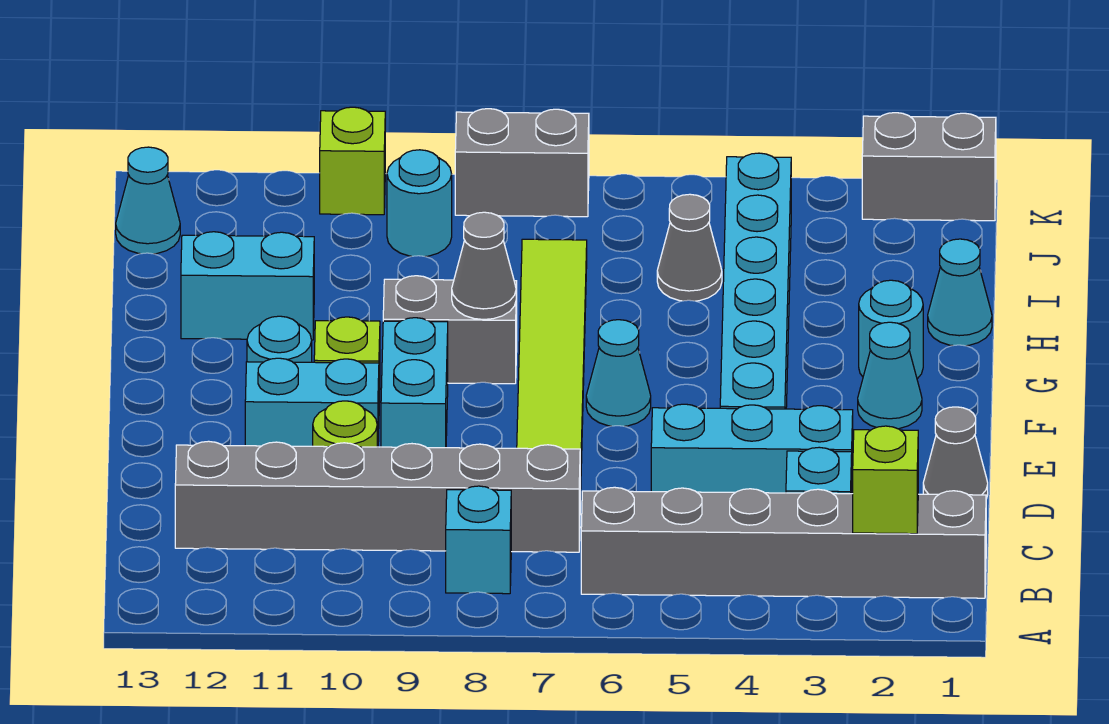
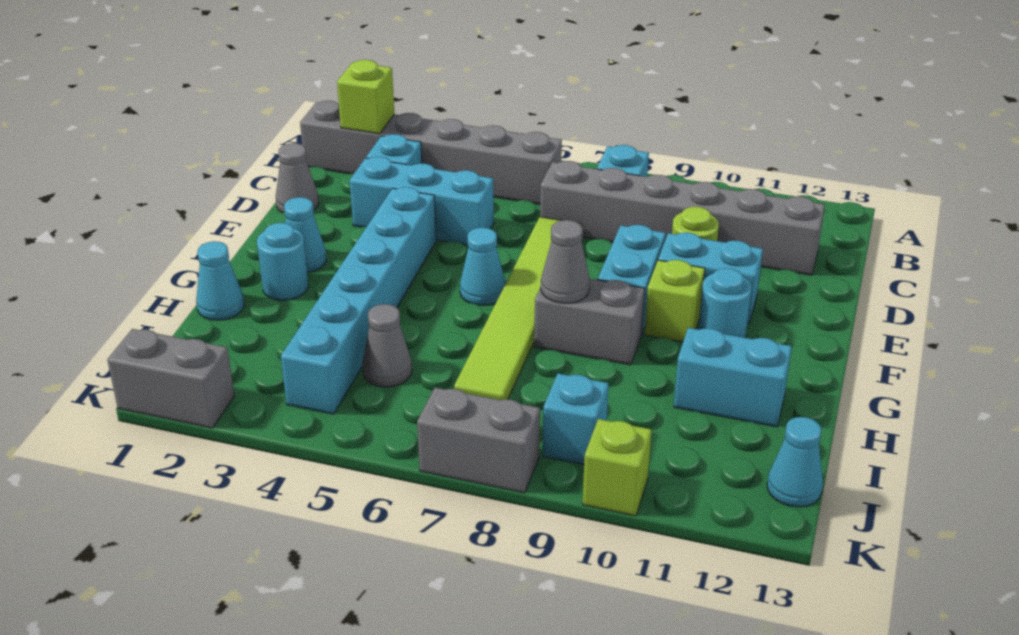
cyan round brick J9 level 1 -> cyan brick J9 level 1

